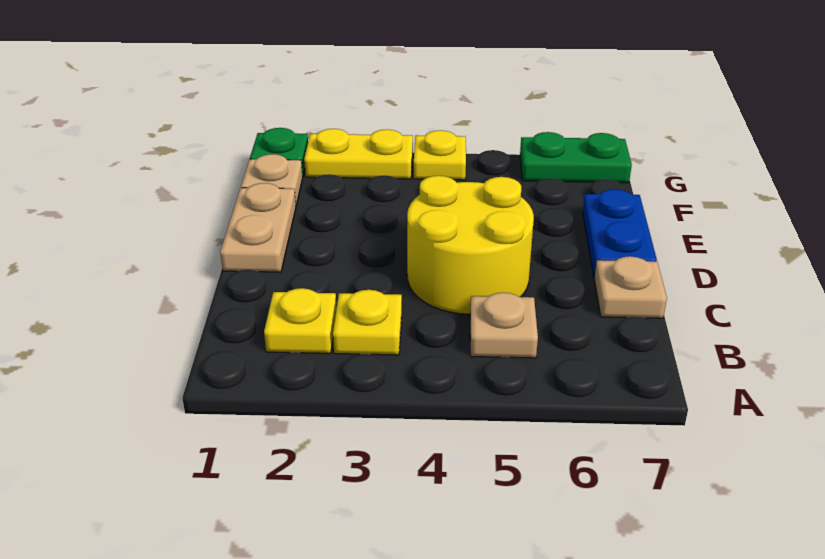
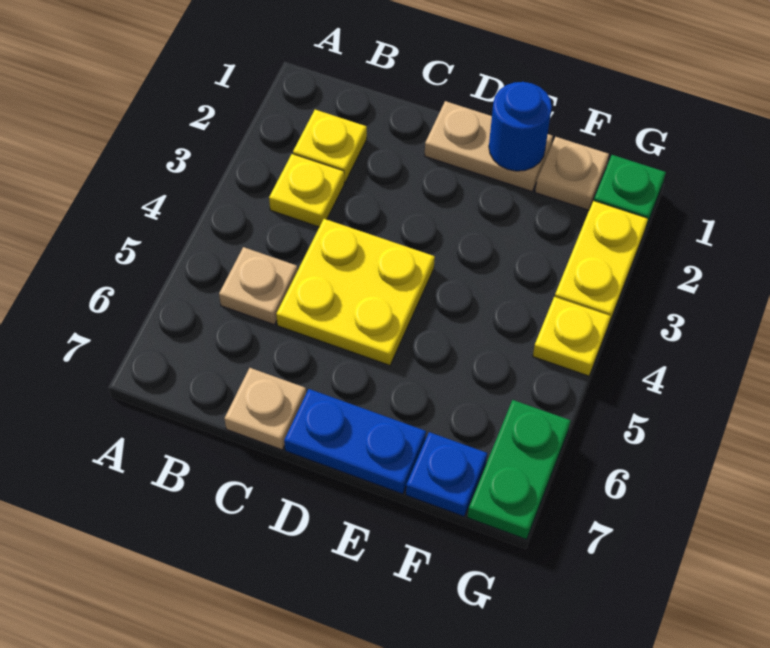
yellow round brick C4:D5 level 1 -> yellow plate C4:D5 level 1
none -> blue round brick E1 level 2
none -> blue plate F7 level 1

